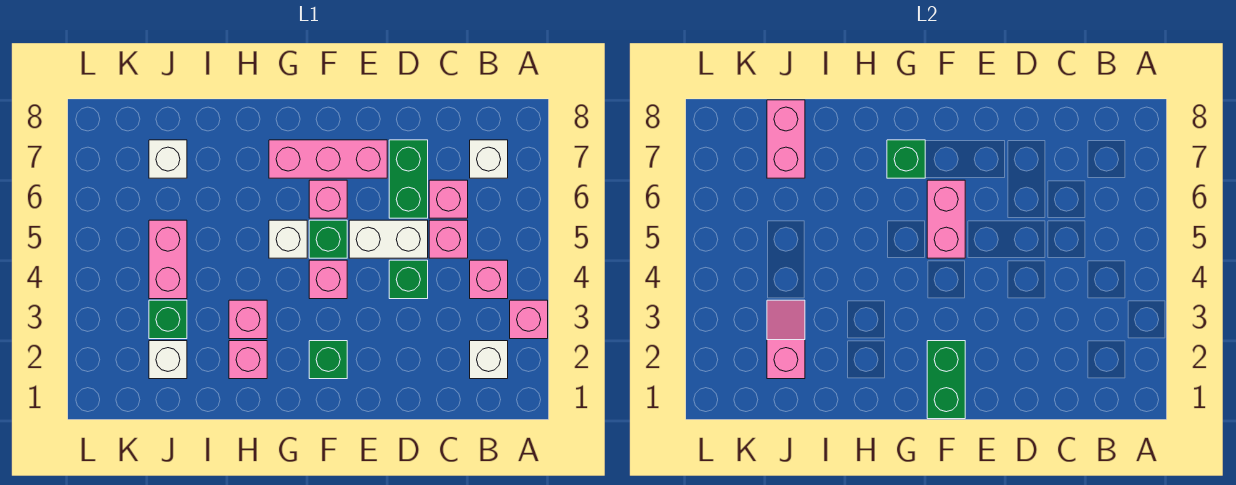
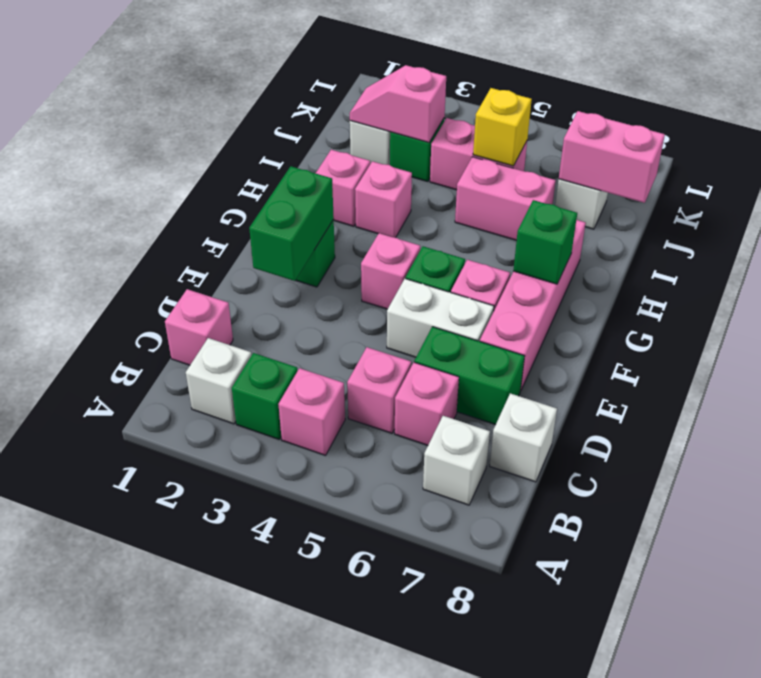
pink brick A3 level 1 -> pink brick C1 level 1
green brick D4 level 1 -> green brick B3 level 1
white brick D5:E5 level 1 -> white brick E5:E6 level 1
pink brick E7:G7 level 1 -> pink brick E7:H7 level 1
green brick F1:F2 level 2 -> green brick E2:F2 level 2
pink brick F5:F6 level 2 -> pink brick I5:I6 level 1
white brick G5 level 1 -> white brick C8 level 1
pink slope J2:J3 level 2 top 2 -> pink slope J2:J3 level 2 top 3
none -> yellow brick J5 level 2

